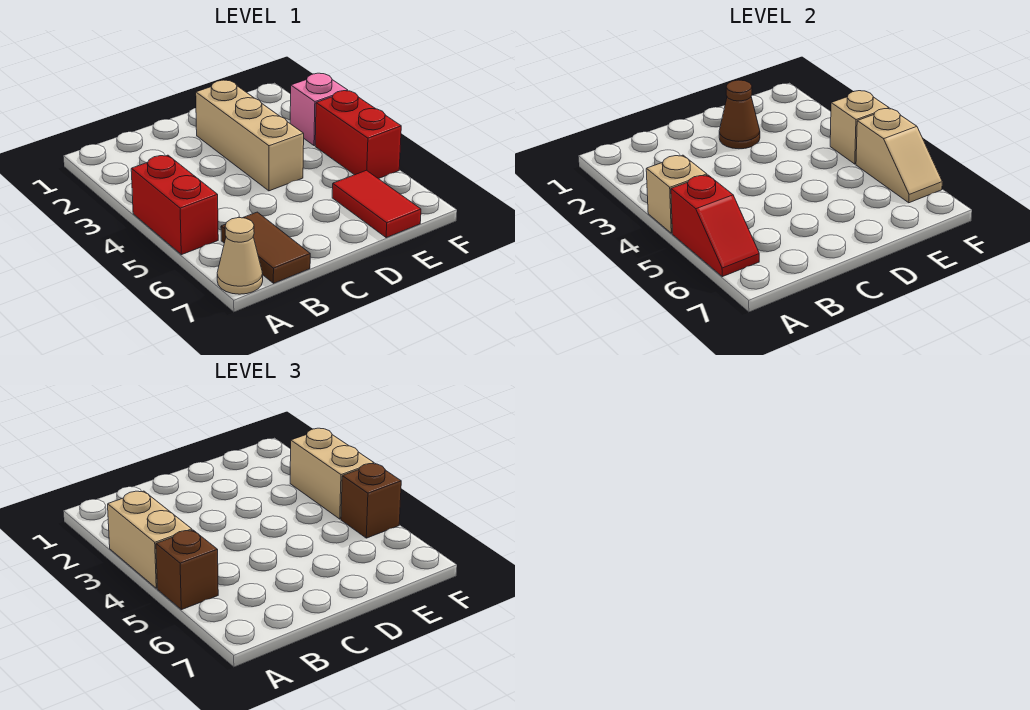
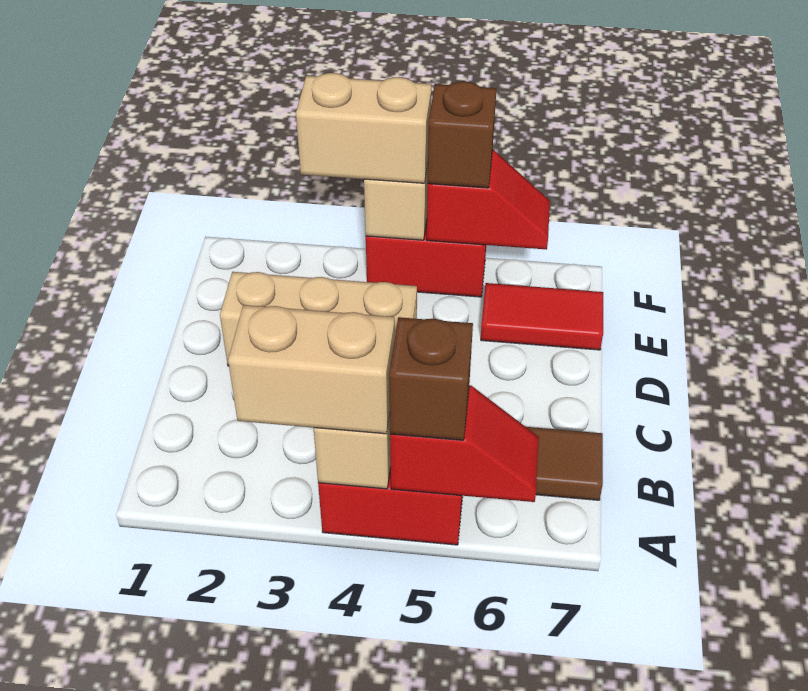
tan cone A7 level 1 -> none
brown cone D2 level 2 -> none
pink brick F3 level 1 -> none
tan slope F5:F6 level 2 top 5 -> red slope F5:F6 level 2 top 5

